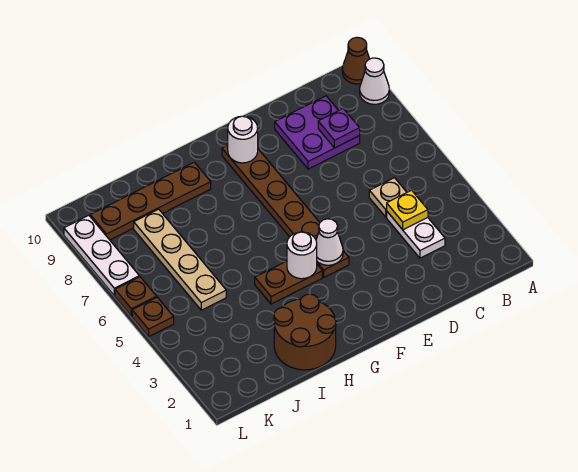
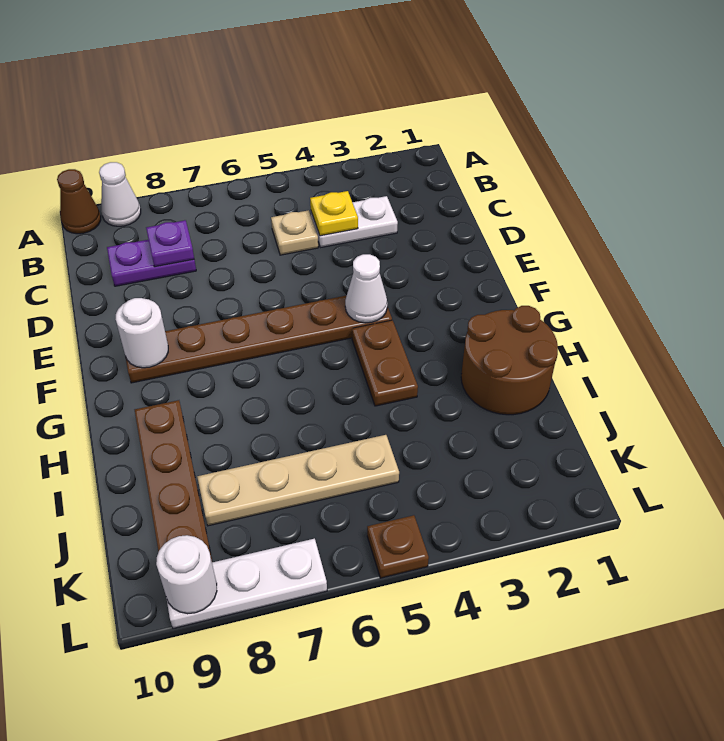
purple plate C8:D9 level 1 -> purple plate C8:C9 level 1
white round brick G4 level 2 -> white round brick L9 level 2
brown plate L6 level 1 -> none

